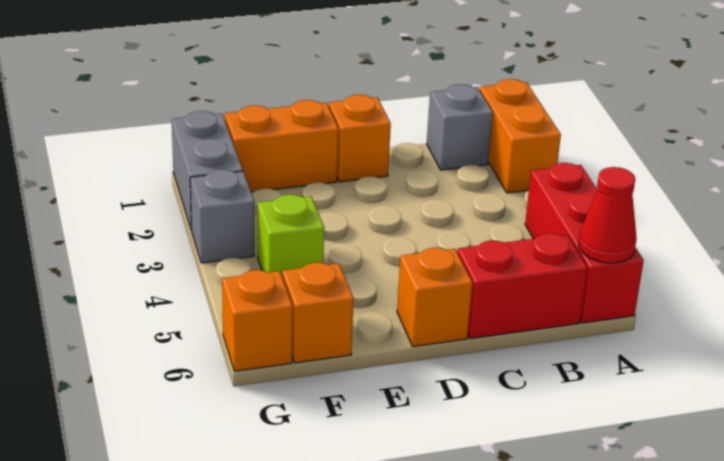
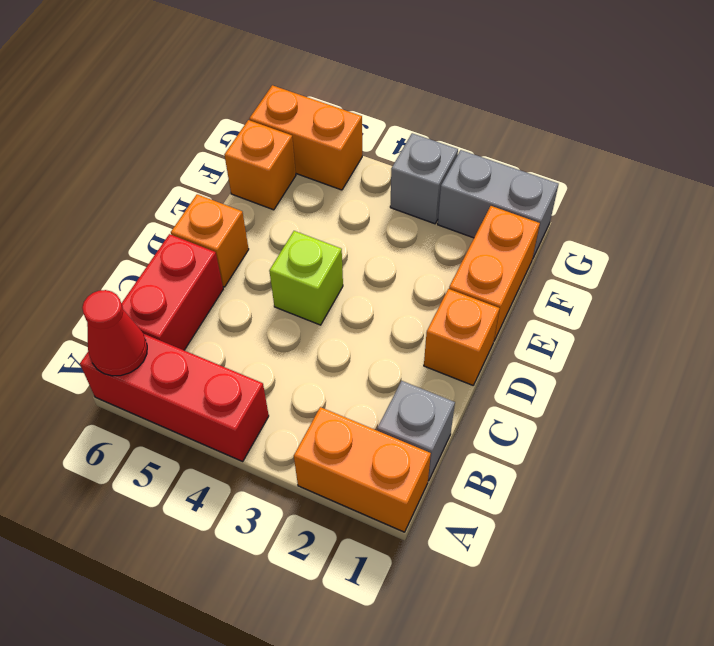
lime brick F4 level 1 -> lime brick D4 level 1
orange brick G6 level 1 -> orange brick G5:G6 level 1

